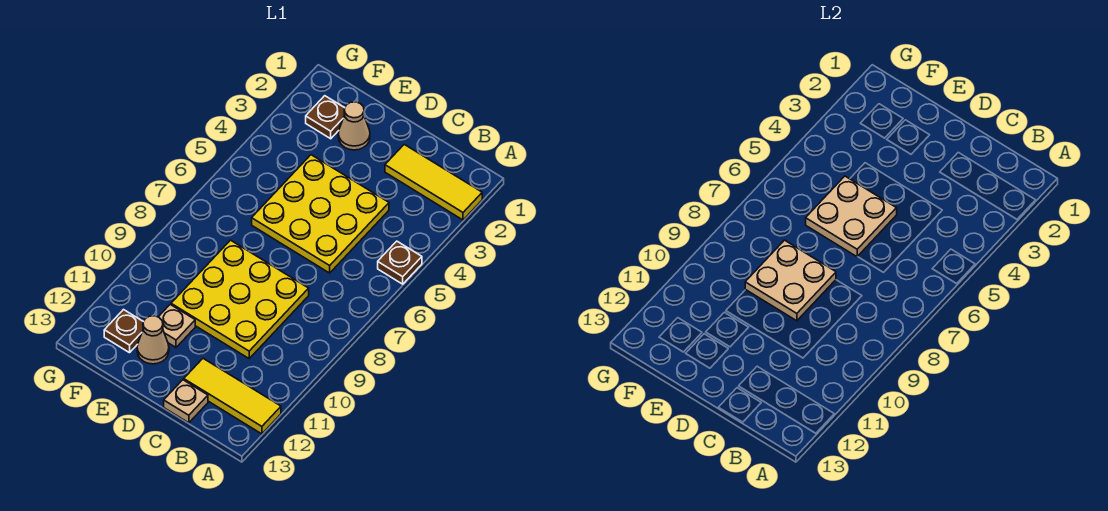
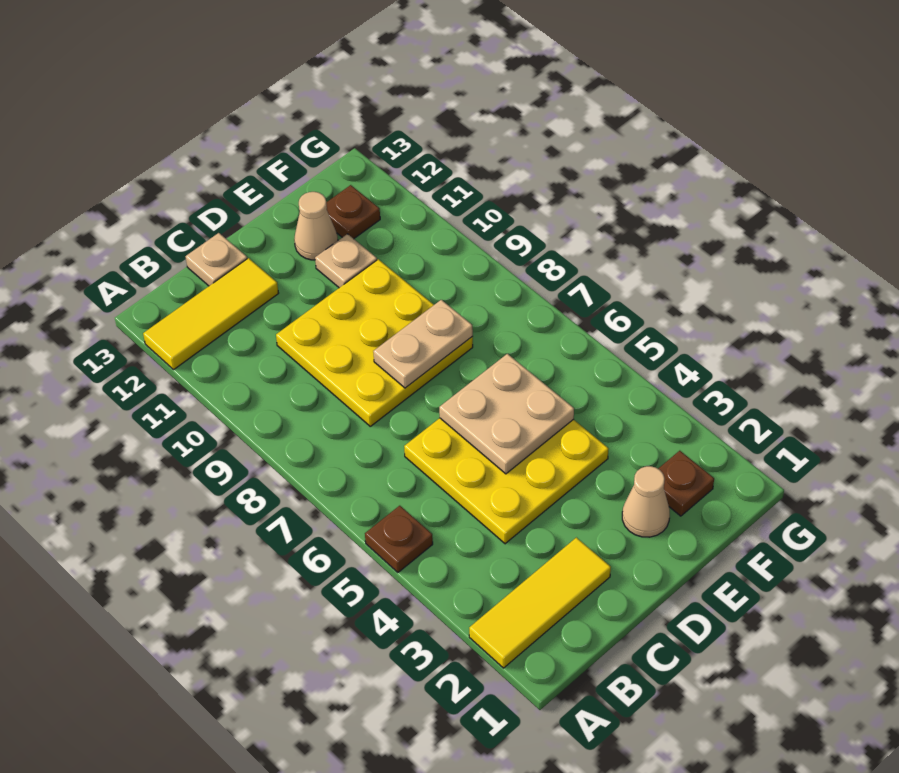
tan plate D8:E9 level 2 -> tan plate D8:E8 level 2

